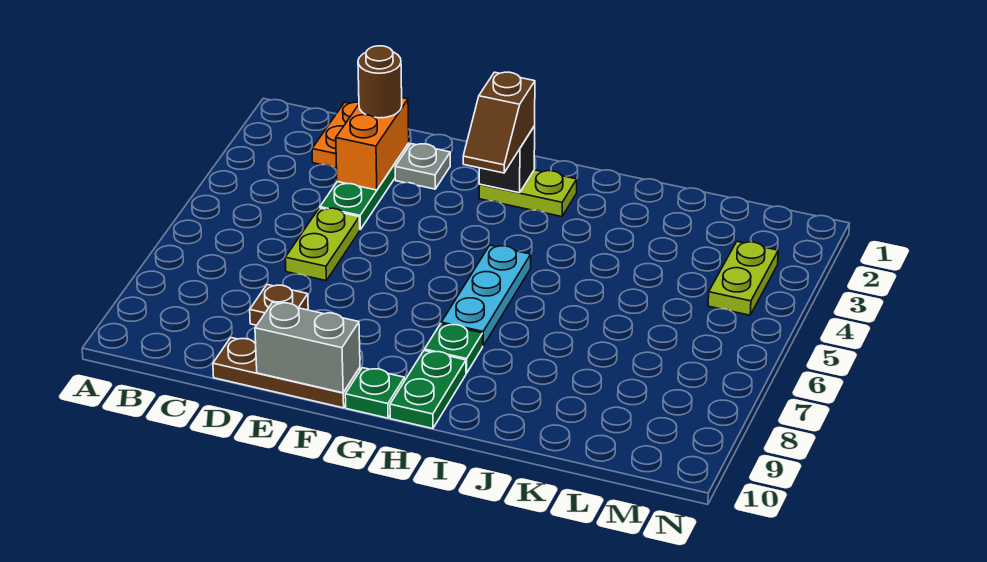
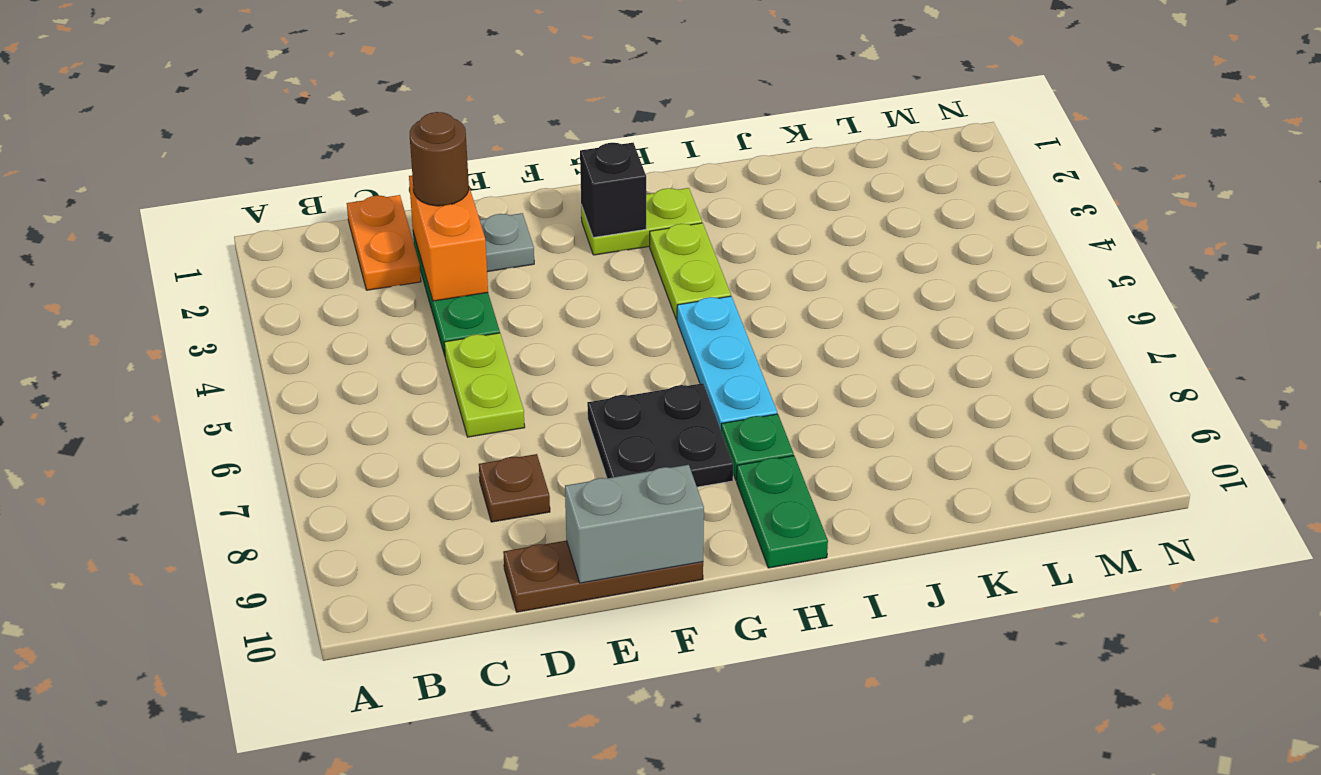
none -> black plate F7:G8 level 1
brown slope G2:G3 level 3 top 2 -> none
green plate G10 level 1 -> none
lime plate M3:M4 level 1 -> lime plate H3:H4 level 1

